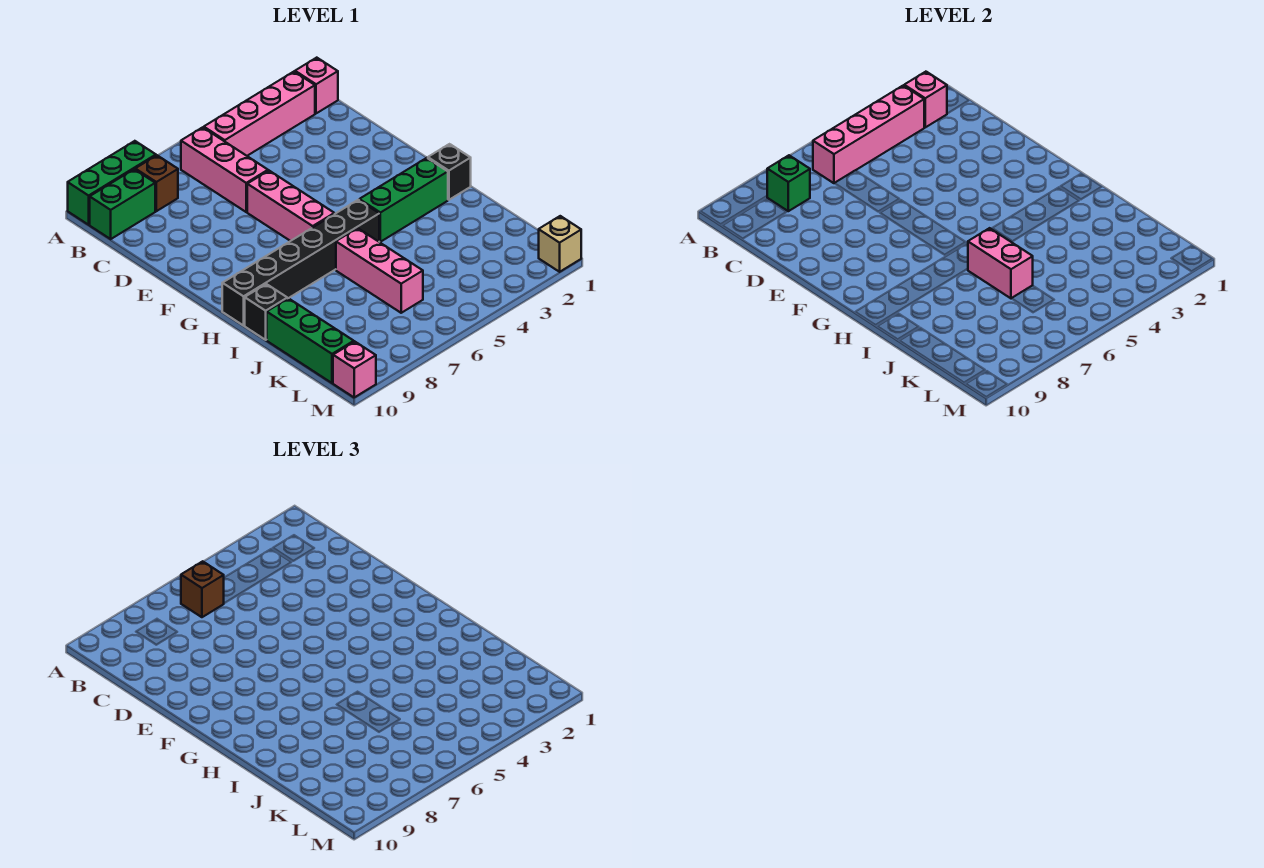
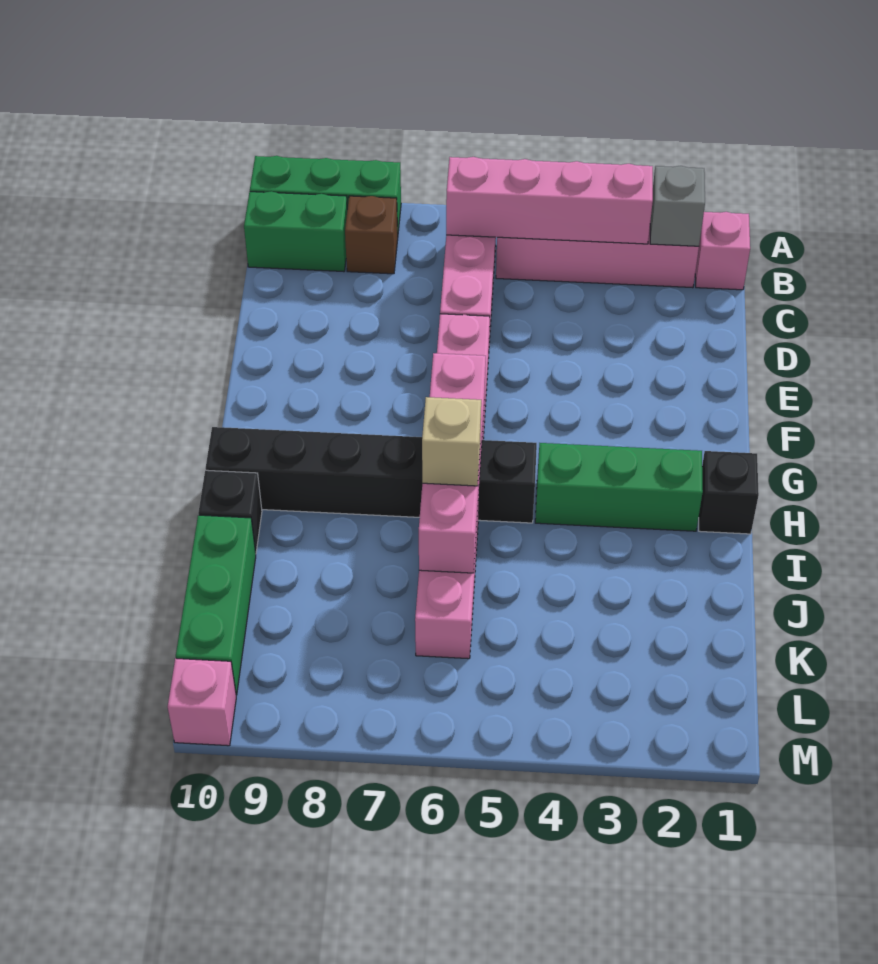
pink brick B2 level 2 -> grey brick B2 level 2
brown brick B6 level 3 -> none
green brick B8 level 2 -> none
pink brick I6:J6 level 2 -> pink brick G6:J6 level 2
tan brick M1 level 1 -> tan brick I6 level 3

